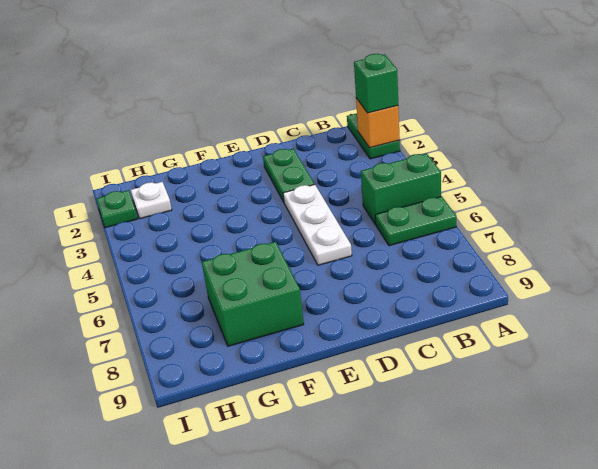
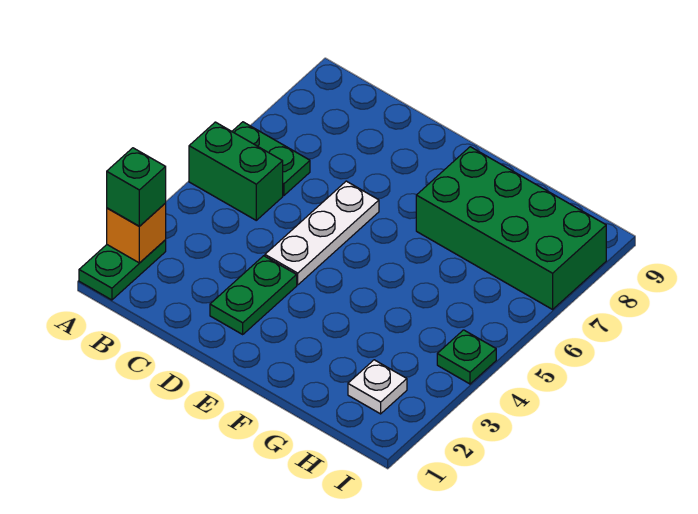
green brick F7:G8 level 1 -> green brick F7:I8 level 1
green plate I2 level 1 -> green plate I4 level 1

